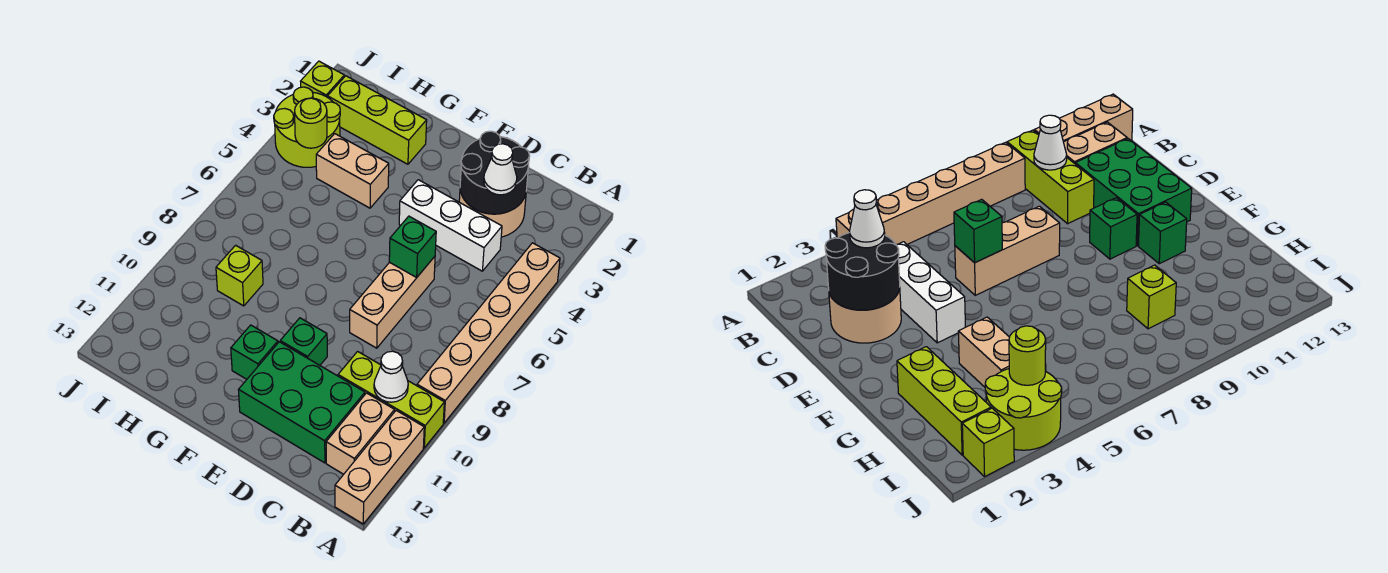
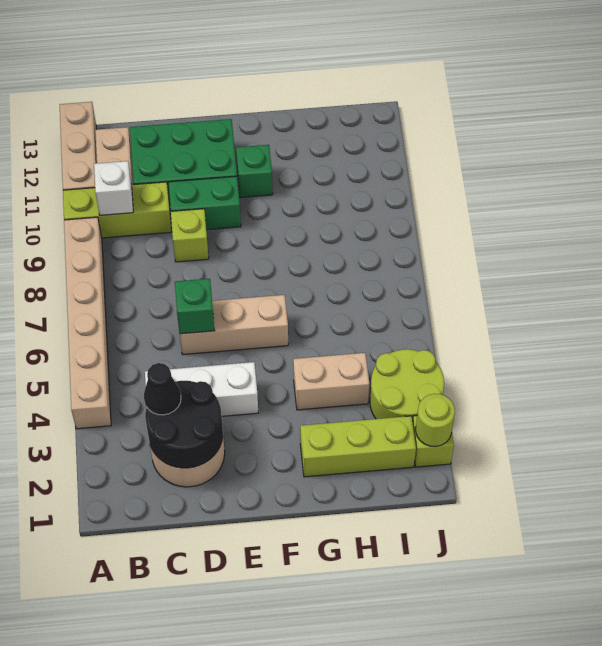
white cone B10 level 2 -> white brick B10 level 2
white cone C3 level 3 -> black cone C3 level 3
tan brick D6:D8 level 1 -> tan brick D6:F6 level 1
green brick E10 level 1 -> green brick D10:E10 level 1
lime brick H9 level 1 -> lime brick D9 level 1
lime round brick I4 level 2 -> lime round brick J2 level 2

